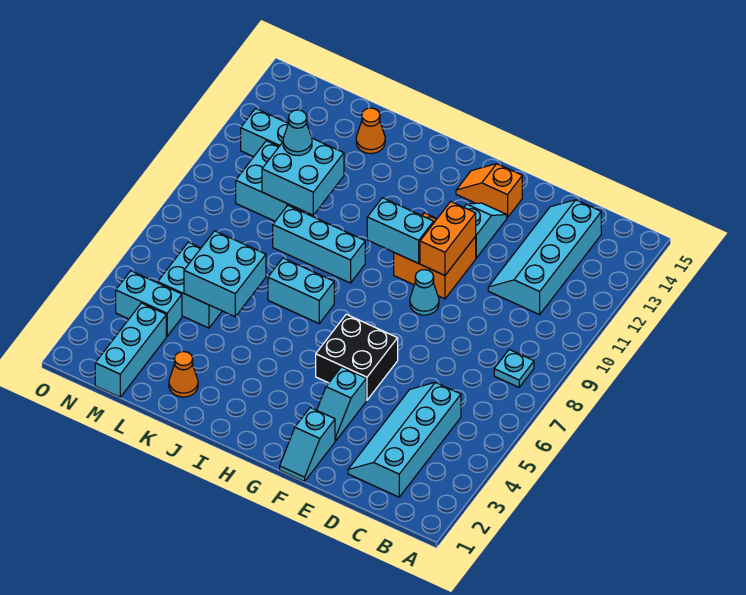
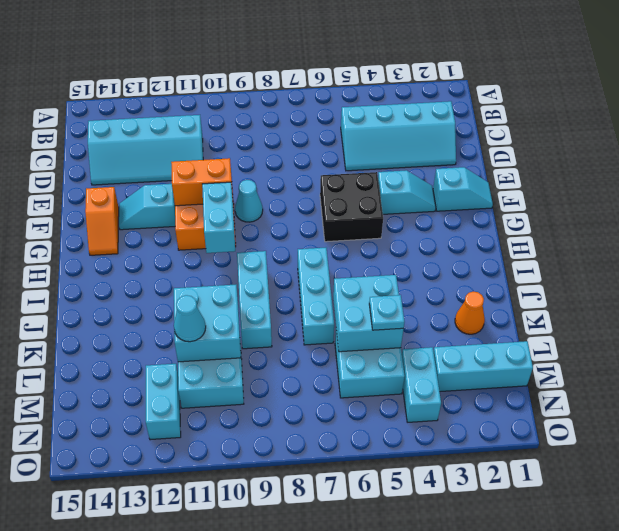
cyan plate B8 level 1 -> cyan plate L5 level 3
cyan brick I7:J7 level 1 -> cyan brick I7:K7 level 1
orange cone K14 level 1 -> none

